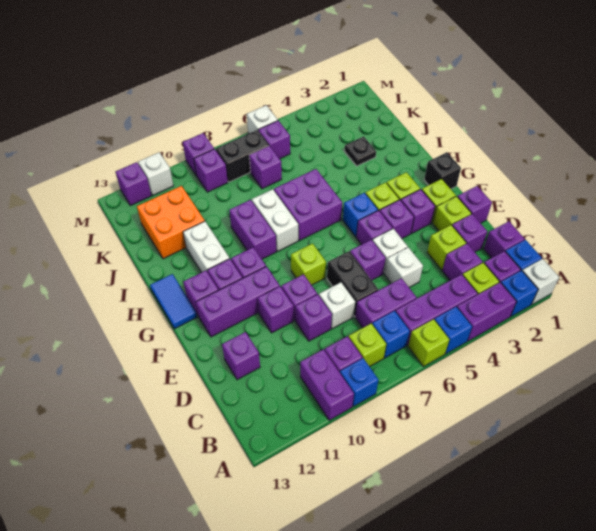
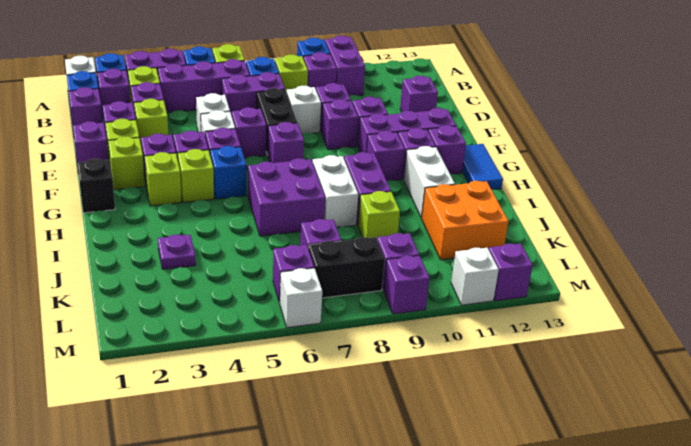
none -> purple brick F7 level 1
lime brick F8 level 1 -> lime brick J9 level 1
black plate J3 level 1 -> purple plate J3 level 1

